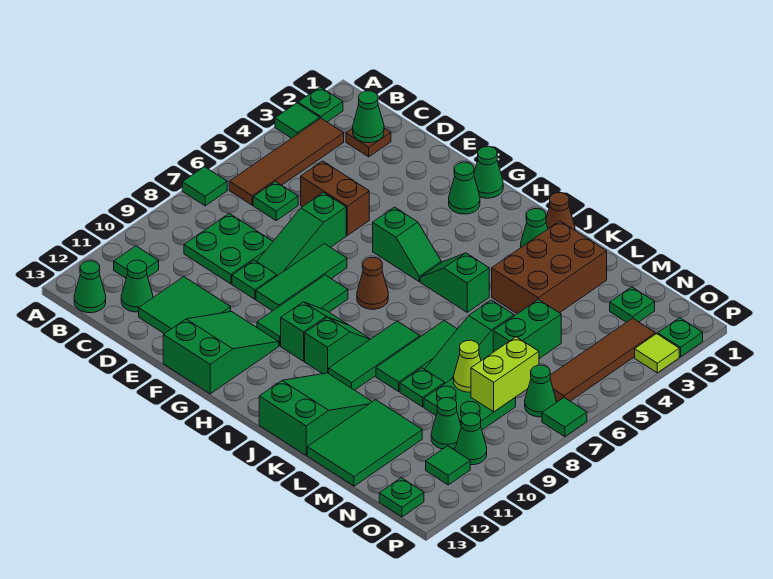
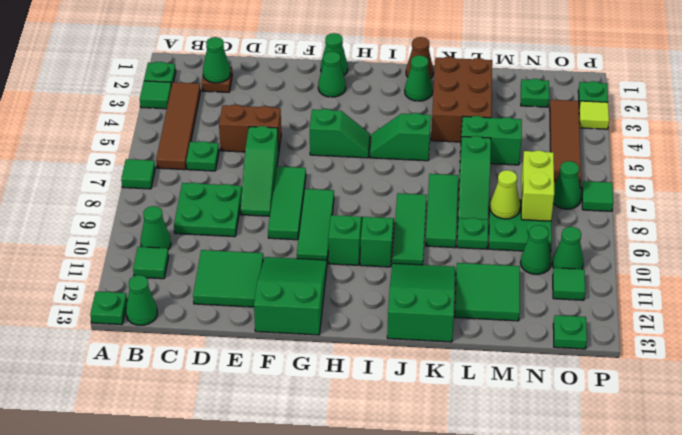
green cone C12 level 1 -> green cone B10 level 1
green plate E9 level 1 -> green plate A13 level 1
brown cone H7 level 1 -> none
green tile L11:M13 level 1 -> green tile L11:M12 level 1
green brick M5:M6 level 1 -> green brick L5:M5 level 1

